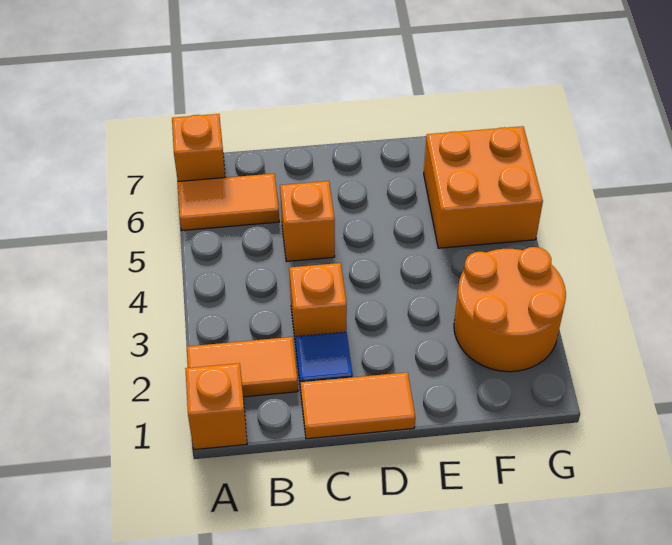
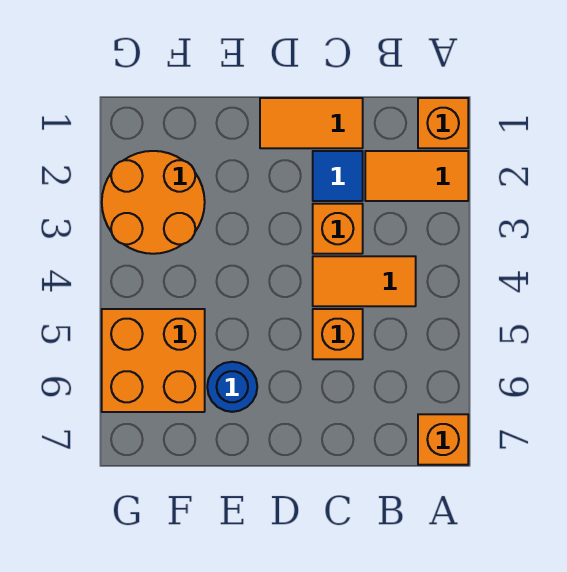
orange tile A6:B6 level 1 -> orange tile B4:C4 level 1
none -> blue round brick E6 level 1

